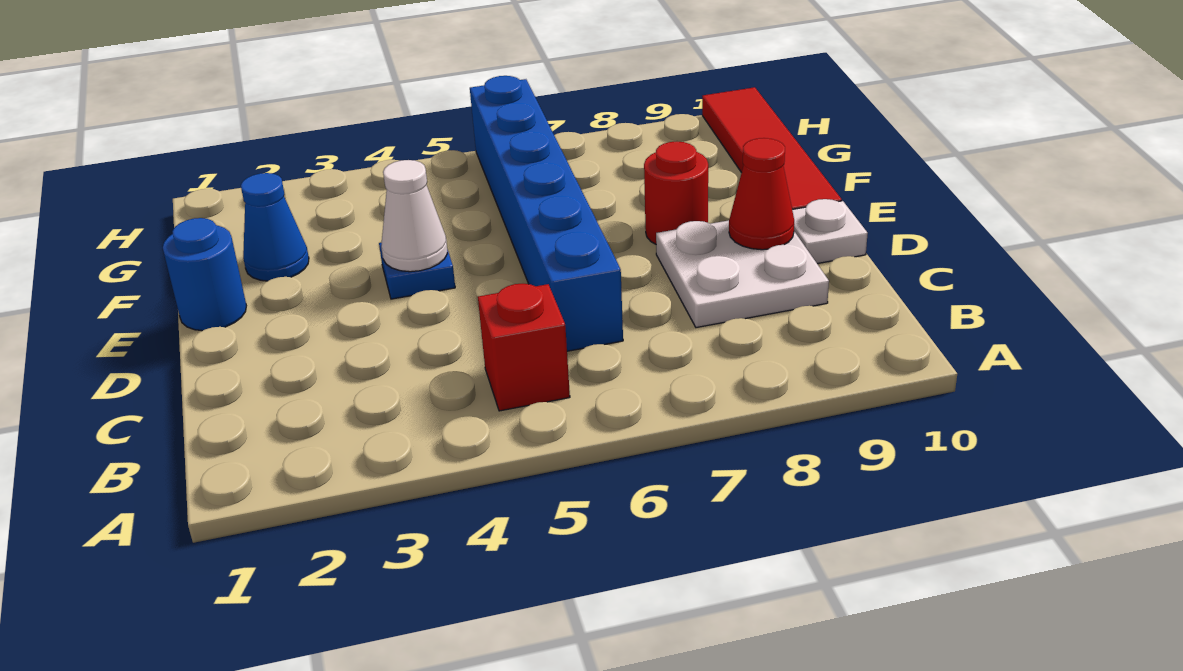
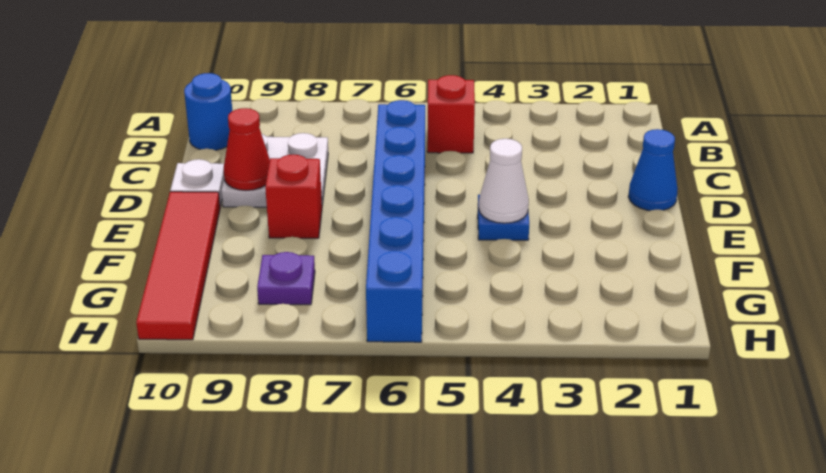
blue round brick E1 level 1 -> blue round brick B10 level 1
red round brick E8 level 1 -> red brick E8 level 1
blue cone F2 level 1 -> blue cone D1 level 1
none -> purple plate G8 level 1

